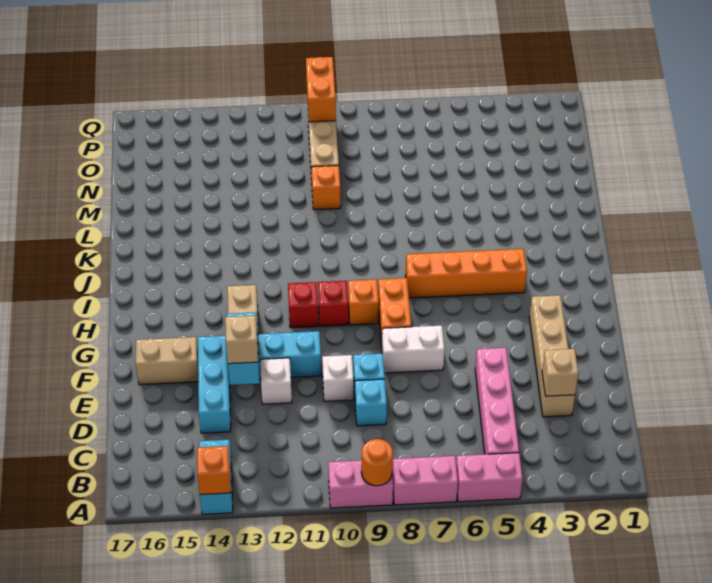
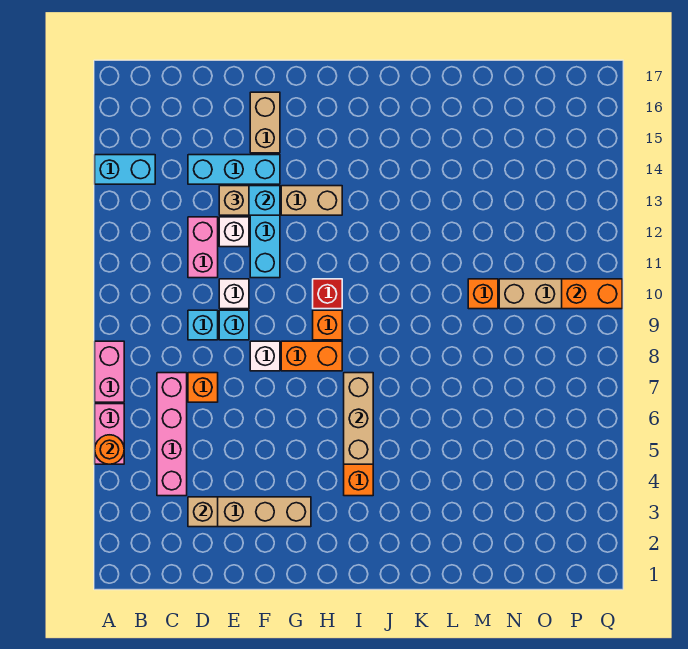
pink brick A9:A10 level 1 -> pink brick D11:D12 level 1
orange round brick A9 level 2 -> orange round brick A5 level 2
orange brick A14 level 2 -> orange brick D7 level 1
pink brick B5:E5 level 1 -> pink brick C4:C7 level 1
white brick F7:F8 level 1 -> white brick F8 level 1
red brick H11 level 1 -> none
none -> tan brick I5:I7 level 2

